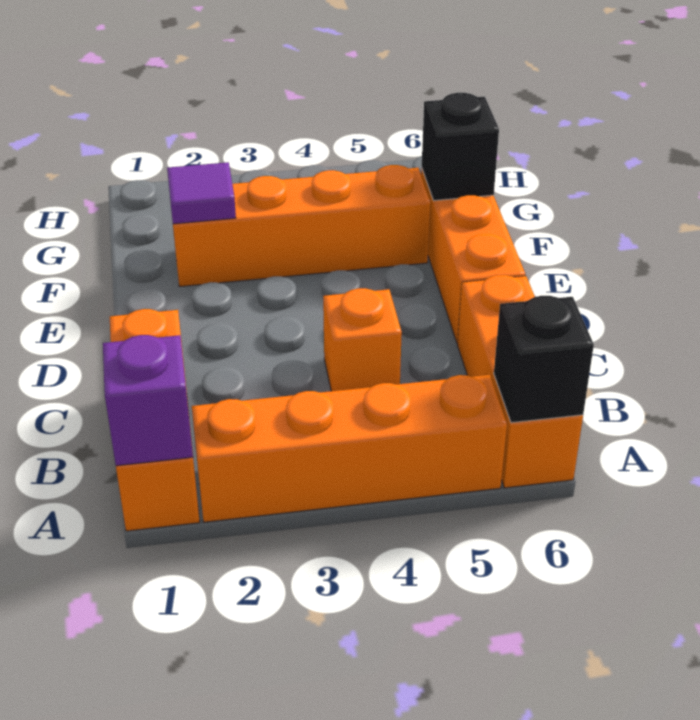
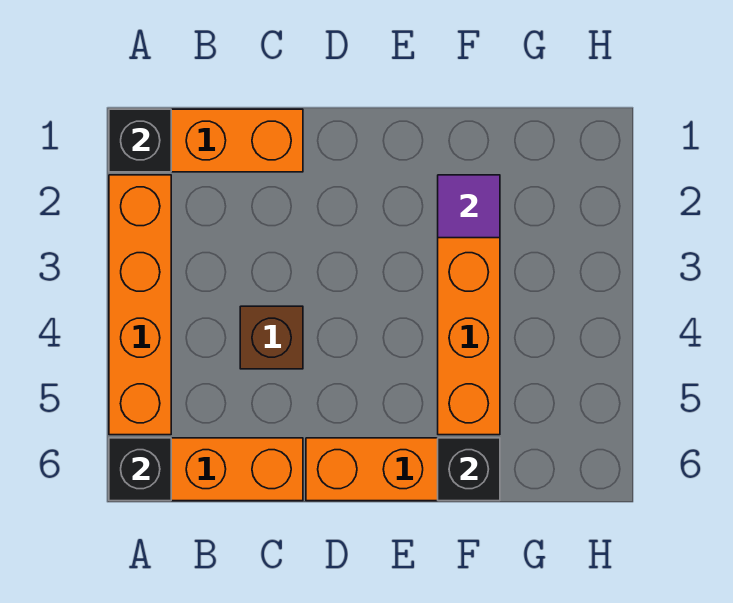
purple brick A1 level 2 -> black brick A1 level 2
orange brick C4 level 1 -> brown brick C4 level 1

